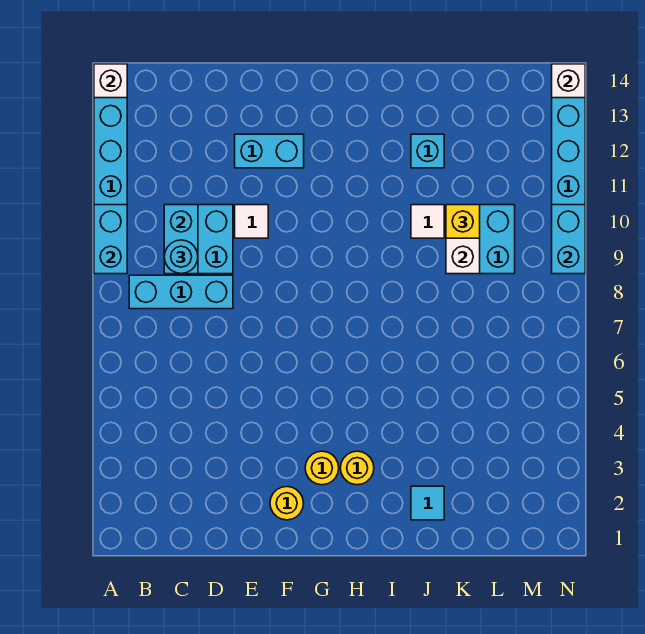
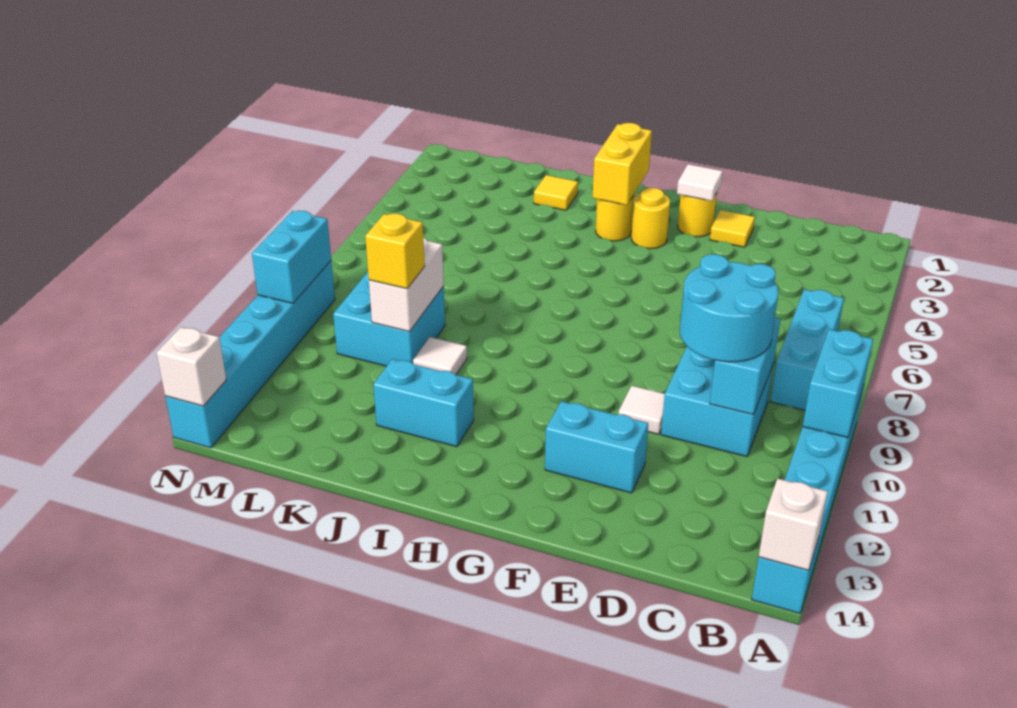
cyan brick B8:D8 level 1 -> cyan brick B6:B8 level 1
cyan round brick C9 level 3 -> cyan round brick C9:D10 level 3
none -> yellow tile E2 level 1
none -> white tile F2 level 2
none -> yellow brick H2:H3 level 2
cyan tile J2 level 1 -> yellow tile J2 level 1
cyan brick J12 level 1 -> cyan brick I12:J12 level 1

